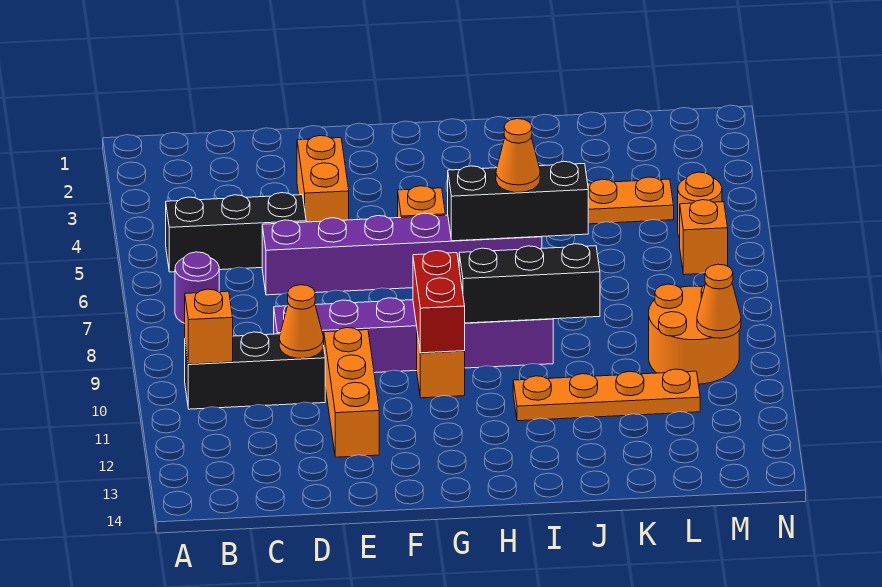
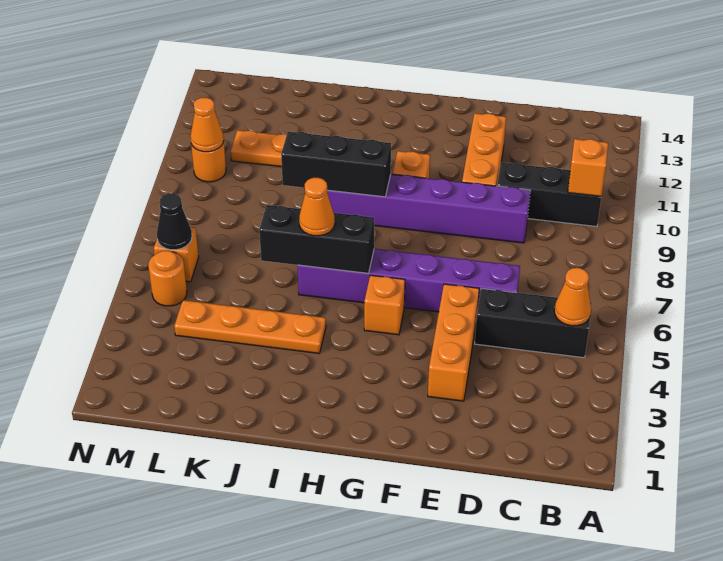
purple round brick B7 level 1 -> none
orange cone D10 level 2 -> orange cone B5 level 2
orange brick E3:E4 level 1 -> orange brick E3:E5 level 1
red brick G9:G10 level 2 -> none
orange round brick L9:M10 level 1 -> orange round brick M10 level 1
none -> black cone M6 level 2

